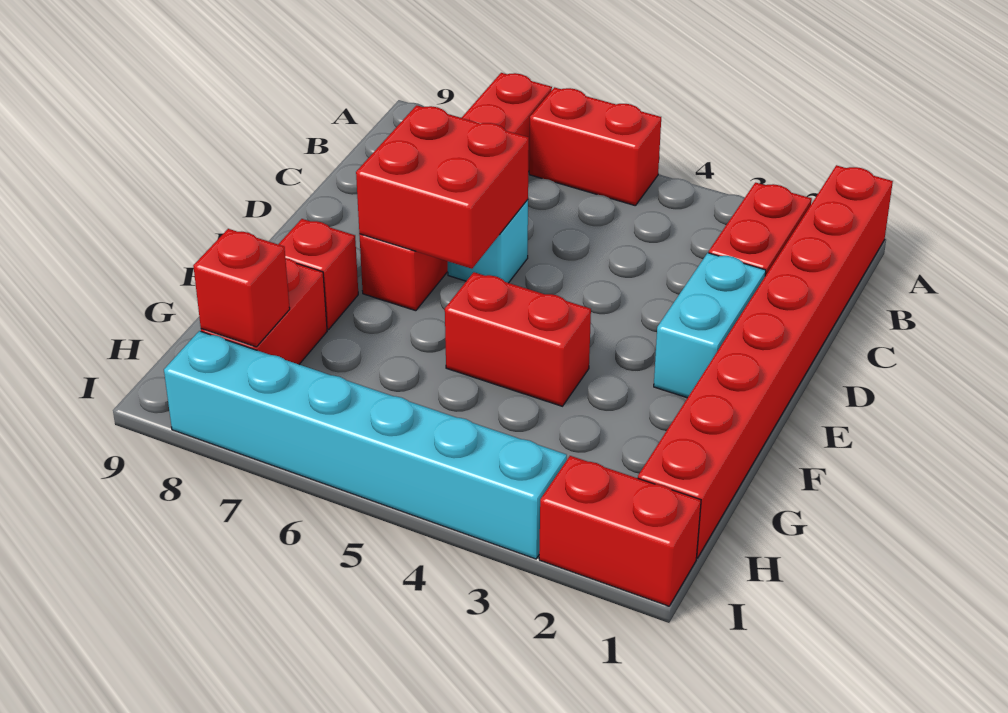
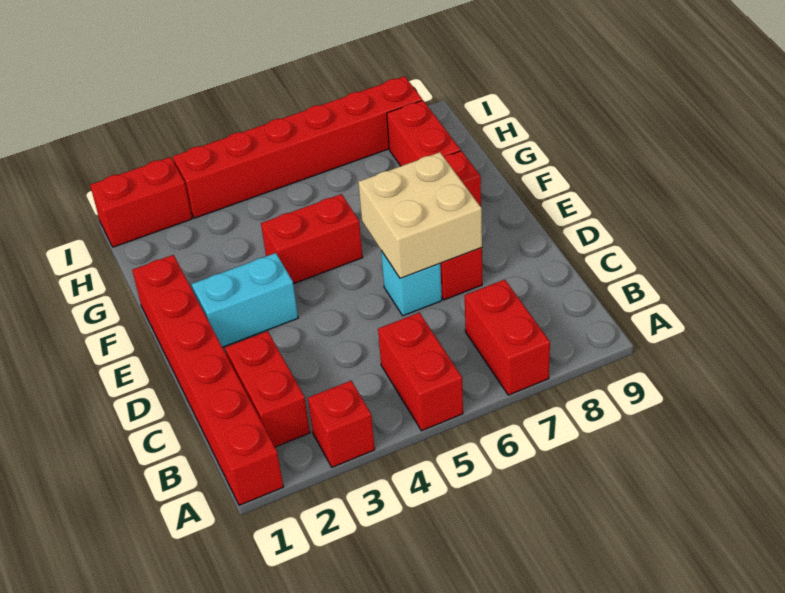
red brick A1:H1 level 1 -> red brick A1:F1 level 1
red brick A5:A6 level 1 -> red brick A5:B5 level 1
cyan brick D2:E2 level 1 -> cyan brick E2:E3 level 1
red brick D6:E7 level 2 -> tan brick D6:E7 level 2
red brick H8 level 2 -> red brick A3 level 1
cyan brick I3:I8 level 1 -> red brick I3:I8 level 1

